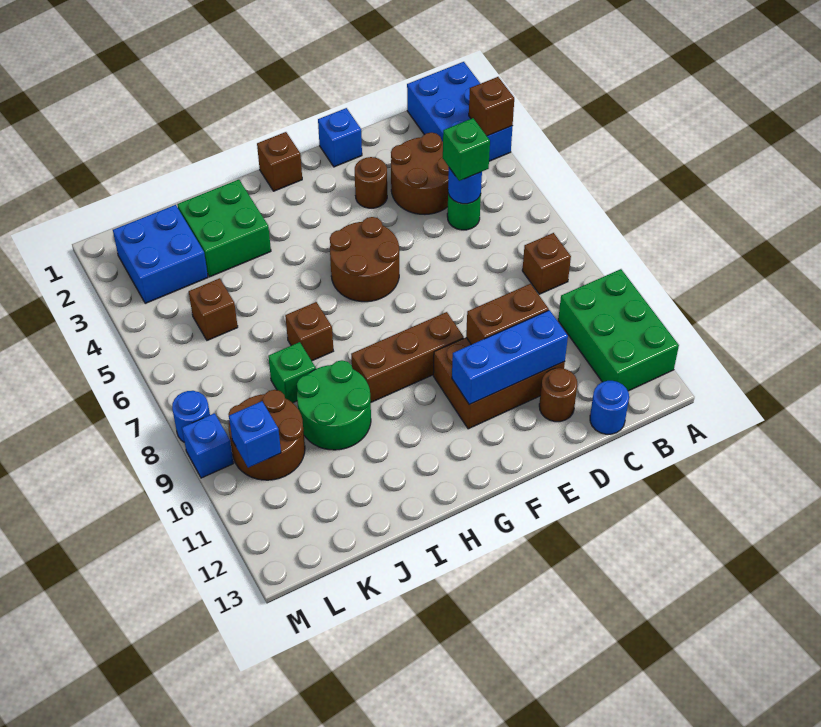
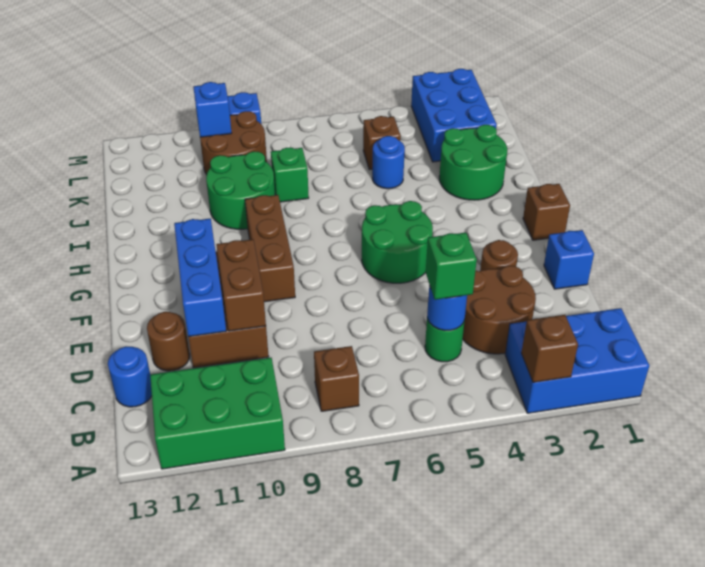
brown round brick F5:G6 level 1 -> green round brick F5:G6 level 1
green brick I2:J3 level 1 -> green round brick I2:J3 level 1
brown brick I7 level 1 -> none
blue brick K2:L3 level 1 -> blue brick K2:M3 level 1
blue round brick M8 level 1 -> blue round brick J5 level 1

